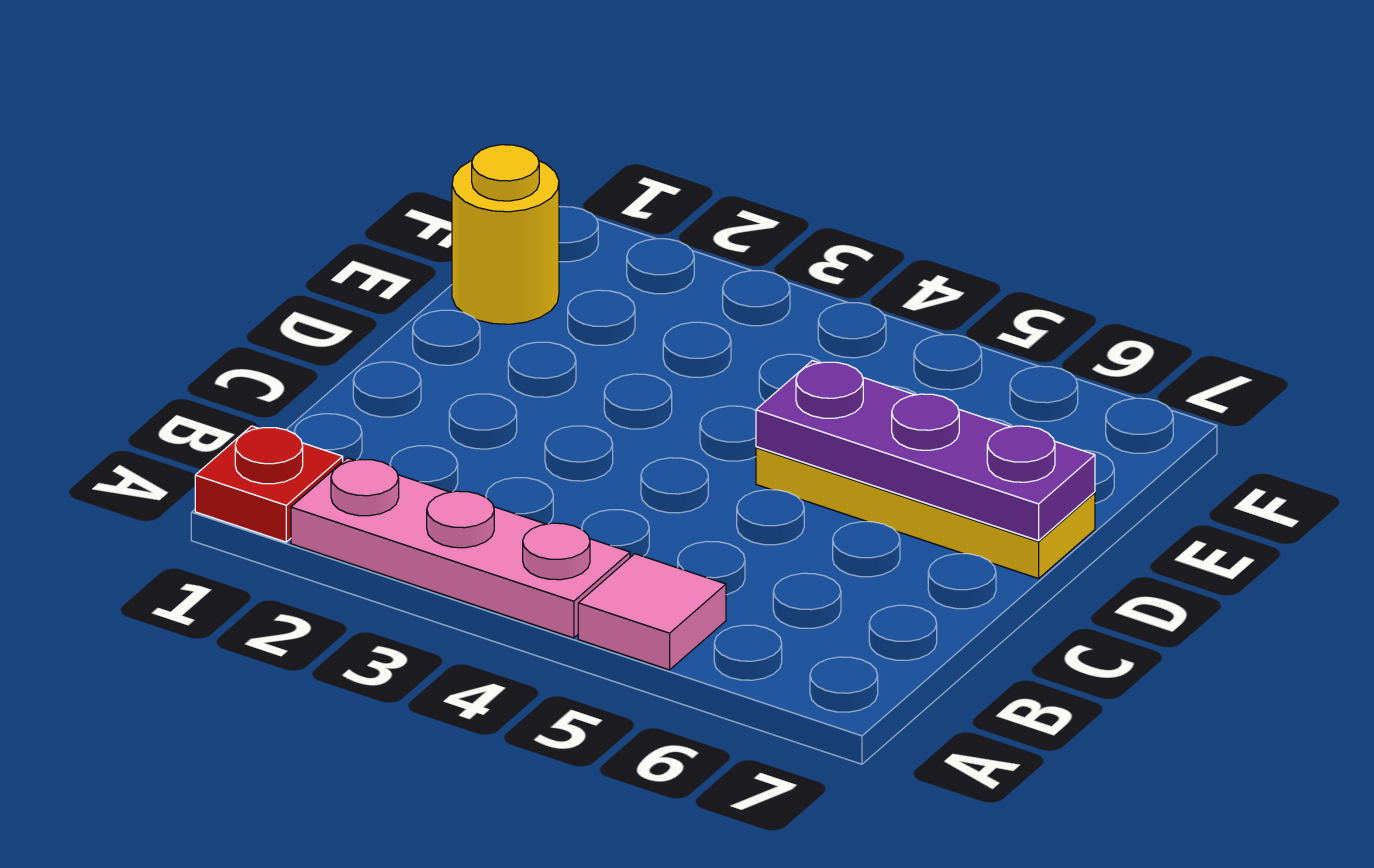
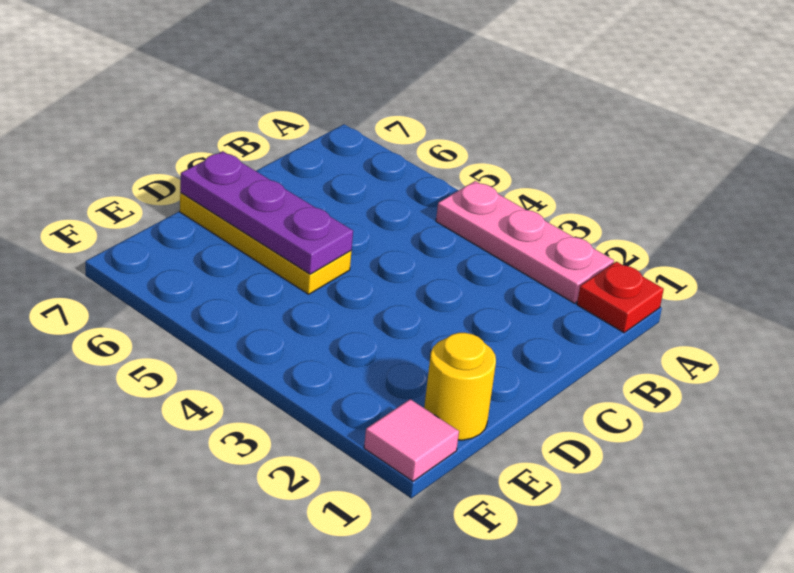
pink tile A5 level 1 -> pink tile F1 level 1

